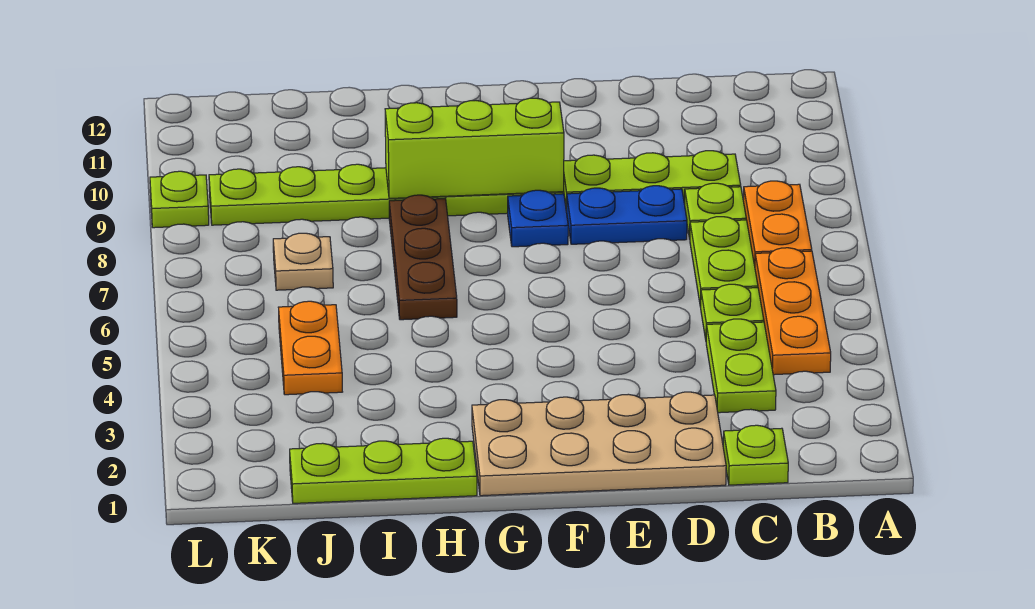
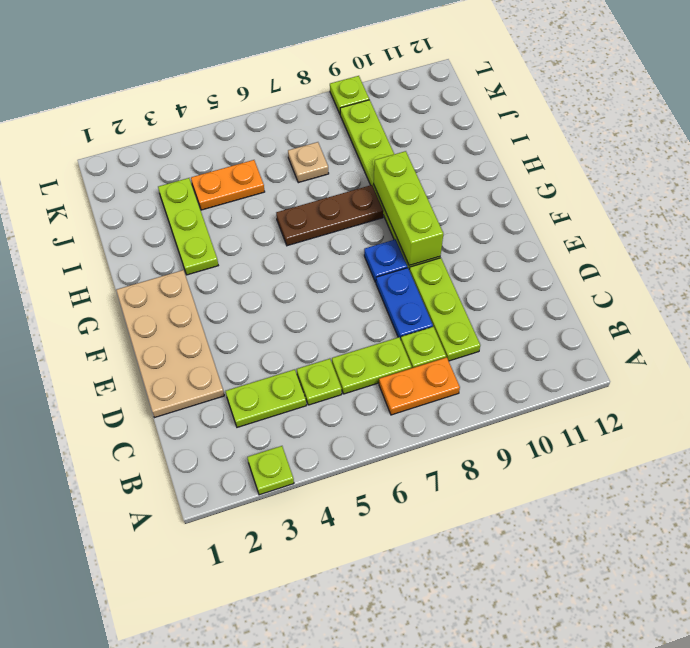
orange plate B4:B6 level 1 -> none
lime plate C1 level 1 -> lime plate A3 level 1
lime plate H1:J1 level 1 -> lime plate H3:J3 level 1

